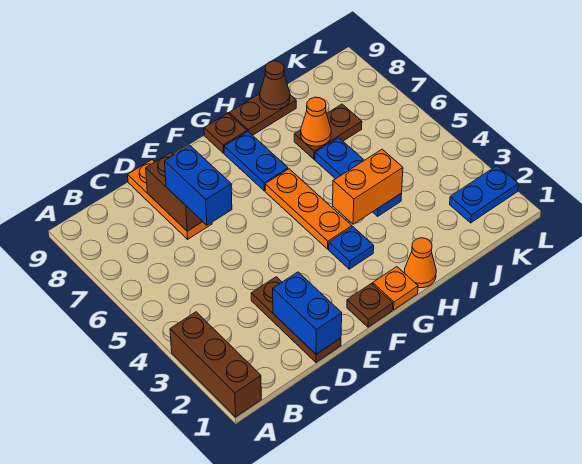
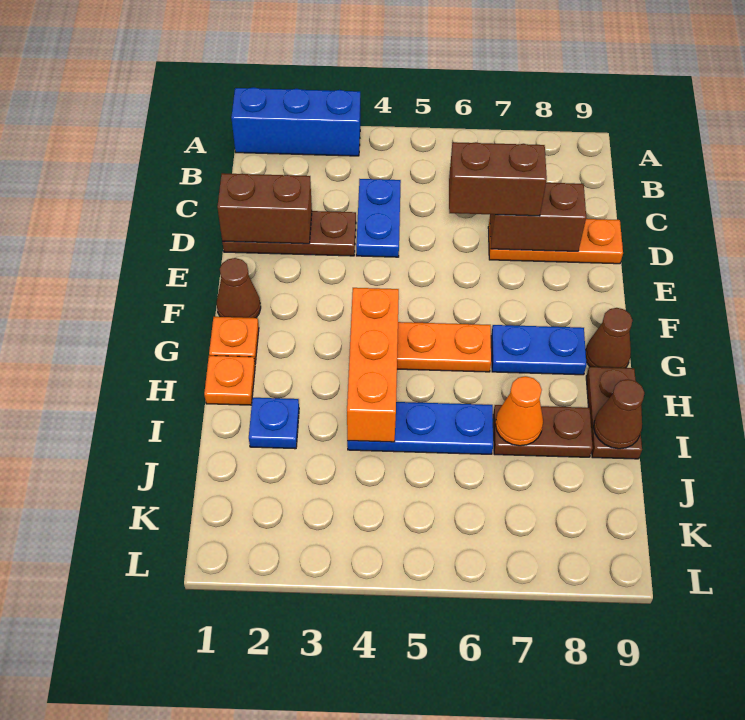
brown brick A1:A3 level 1 -> blue brick A1:A3 level 1
blue brick D1:D2 level 2 -> brown brick D1:D2 level 2
blue brick D6:D7 level 3 -> brown brick D6:D7 level 3
brown plate F1 level 1 -> brown cone F1 level 1
blue plate G3 level 1 -> blue plate I2 level 1
brown plate G9 level 1 -> brown cone G9 level 1
orange cone H1 level 1 -> orange plate H1 level 1
orange brick H4:I4 level 2 -> orange brick G4:I4 level 2
brown plate I7:J7 level 1 -> brown plate I7:I8 level 1
blue plate K2:L2 level 1 -> blue plate C4:D4 level 1

